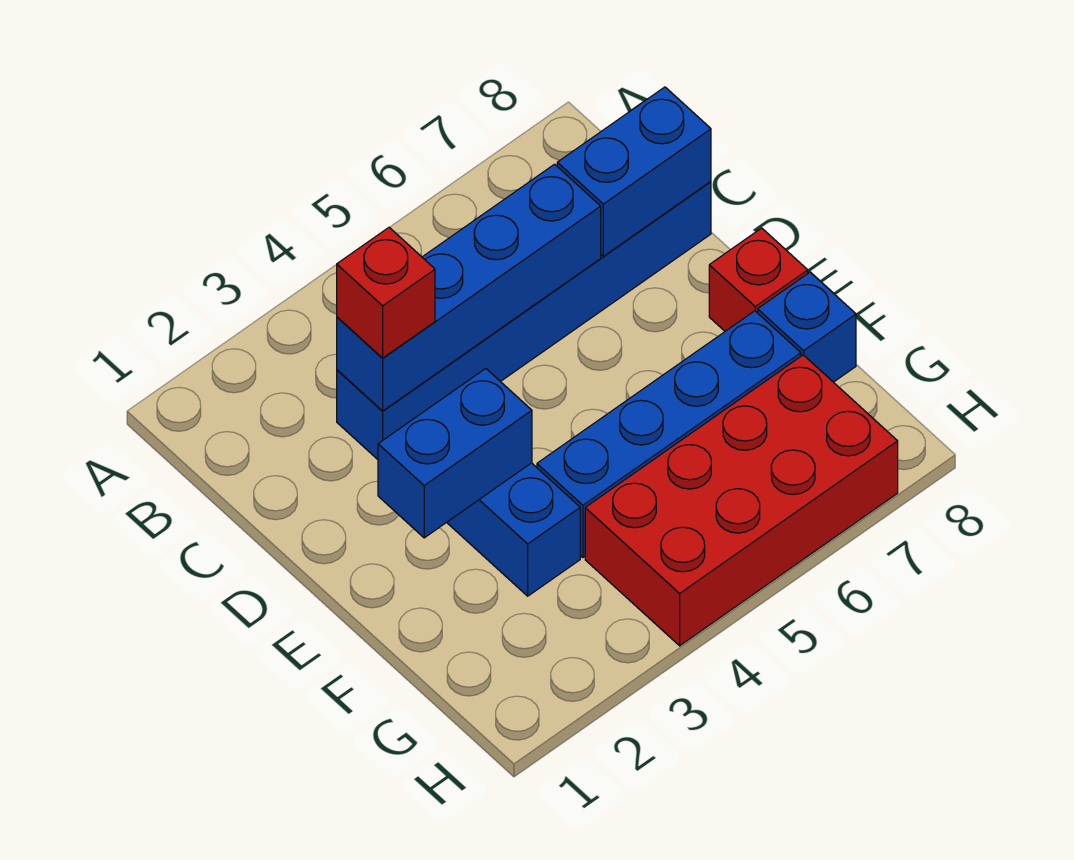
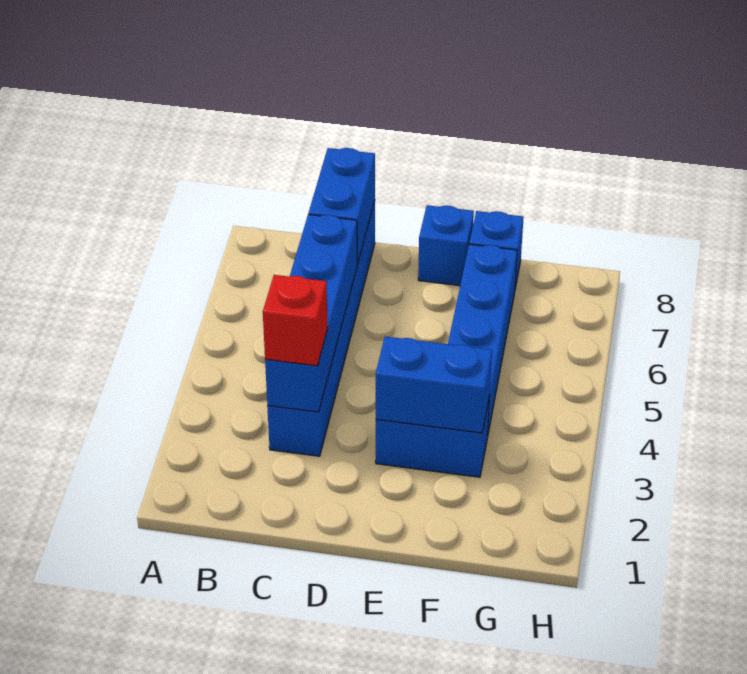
blue brick E2:E3 level 2 -> blue brick E3:F3 level 2
red brick E8 level 1 -> blue brick E8 level 1
red brick G4:H7 level 1 -> none

